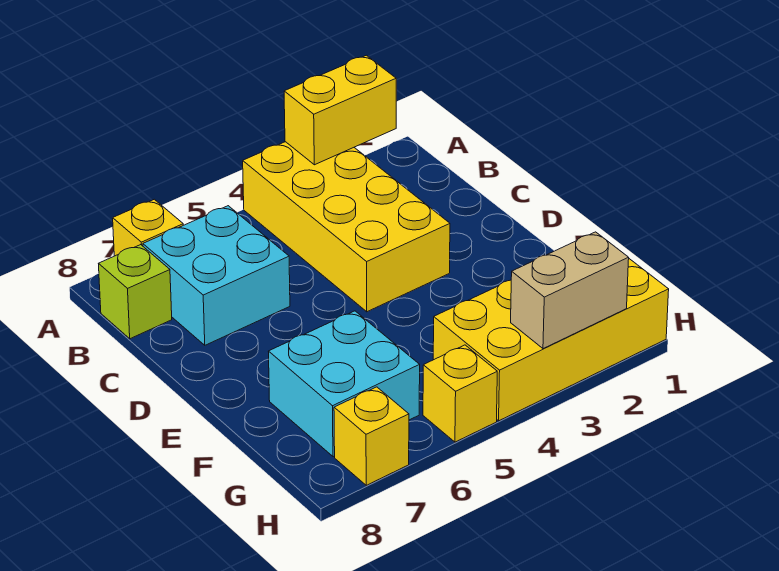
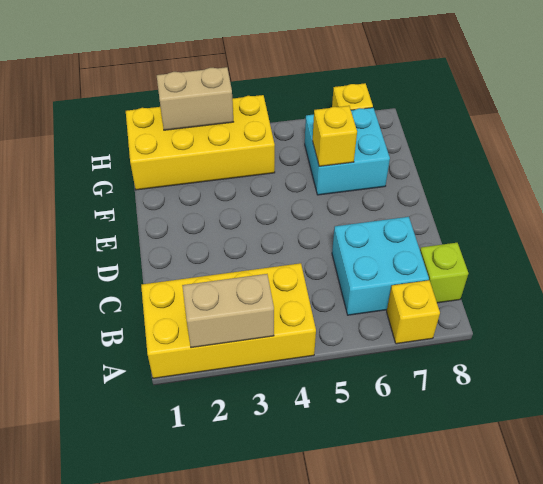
yellow brick A2:A3 level 2 -> tan brick A2:A3 level 2
yellow brick A3:D4 level 1 -> yellow brick A1:B4 level 1
yellow brick H5 level 1 -> yellow brick F6 level 2

